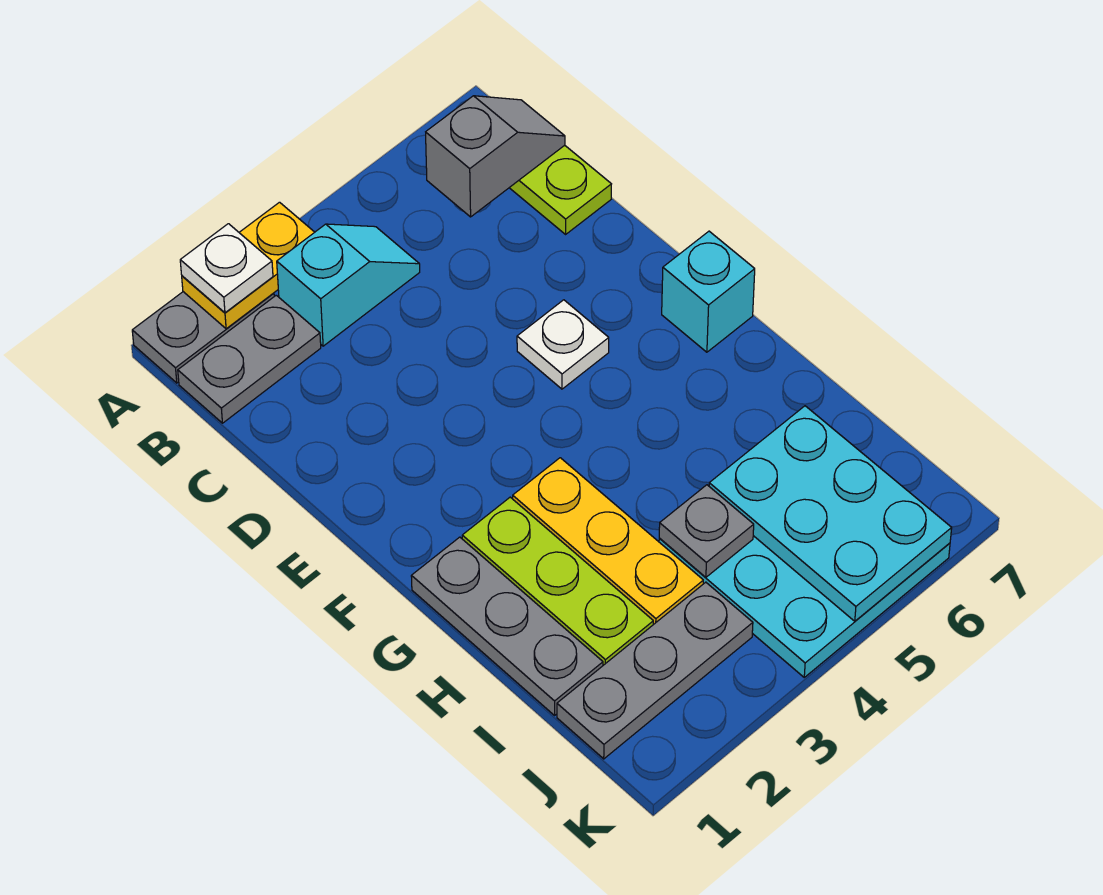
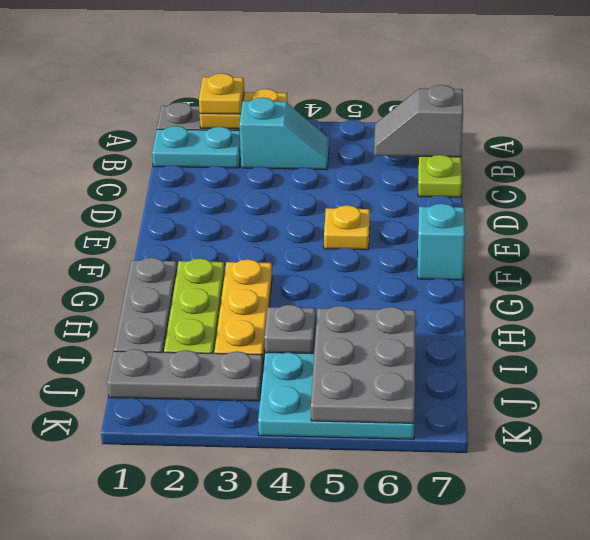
white plate A2 level 3 -> yellow plate A2 level 3
grey plate B1:B2 level 1 -> cyan plate B1:B2 level 1
grey slope B6:B7 level 2 top 6 -> grey slope B6:B7 level 2 top 7
white plate E5 level 1 -> yellow plate E5 level 1
cyan plate I5:K6 level 2 -> grey plate I5:K6 level 2

